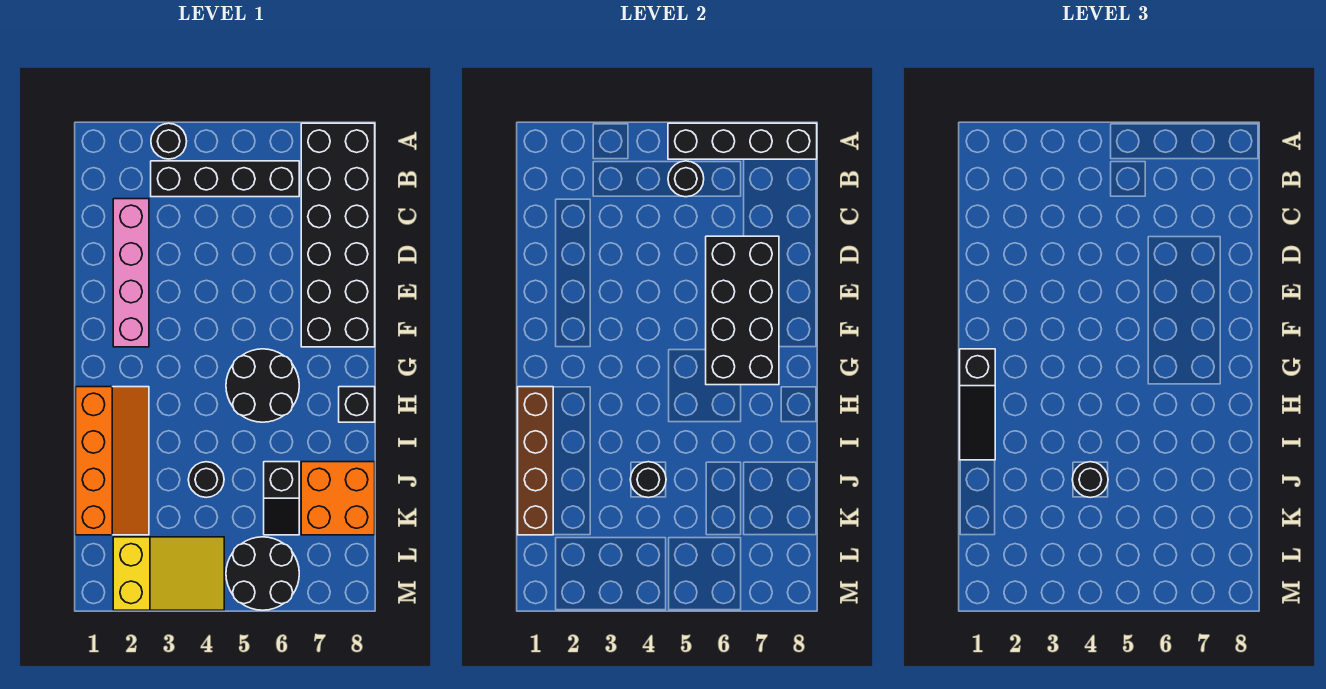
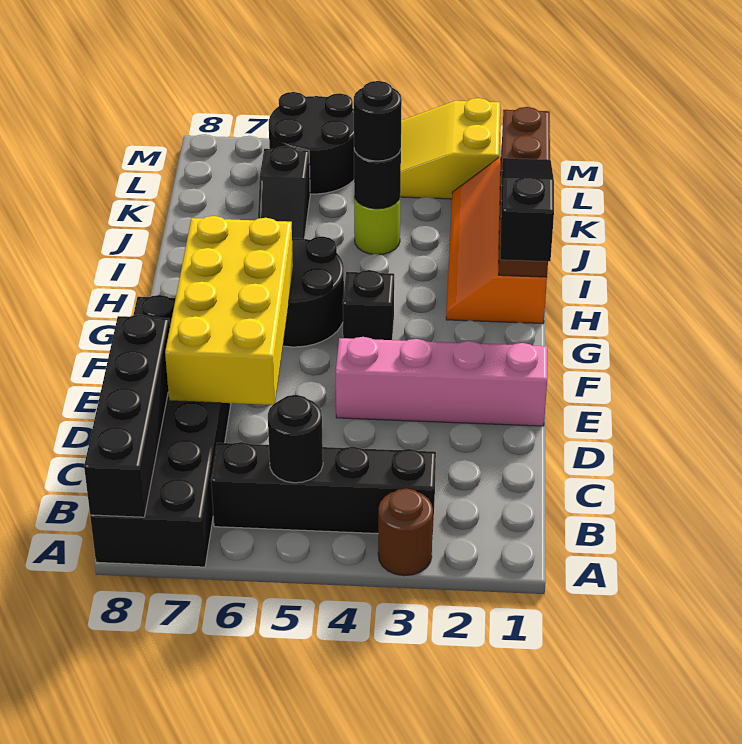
black round brick A3 level 1 -> brown round brick A3 level 1
black brick A5:A8 level 2 -> black brick A8:D8 level 2
pink brick C2:F2 level 1 -> pink brick E1:E4 level 1
black brick D6:G7 level 2 -> yellow brick D6:G7 level 2
black brick H8 level 1 -> black brick G4 level 1
black round brick J4 level 1 -> lime round brick J4 level 1
black slope J6:K6 level 1 top J -> black slope J6:K6 level 1 top K
orange brick J7:K8 level 1 -> none

